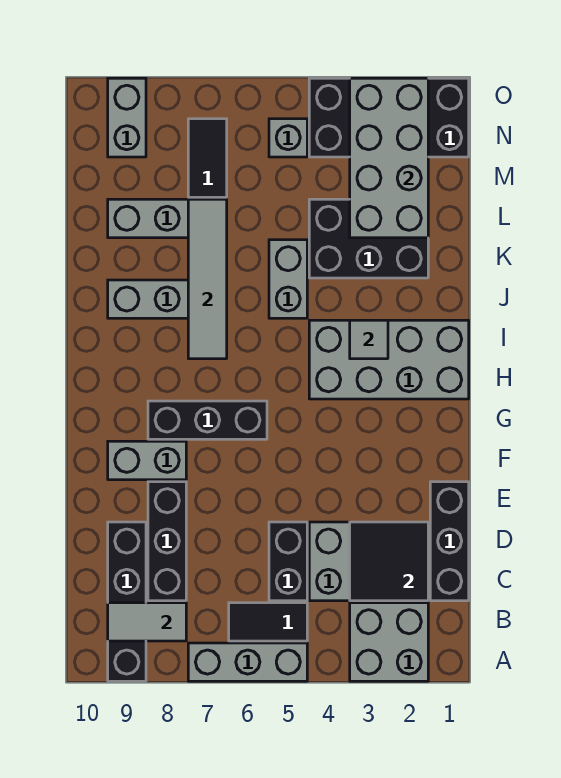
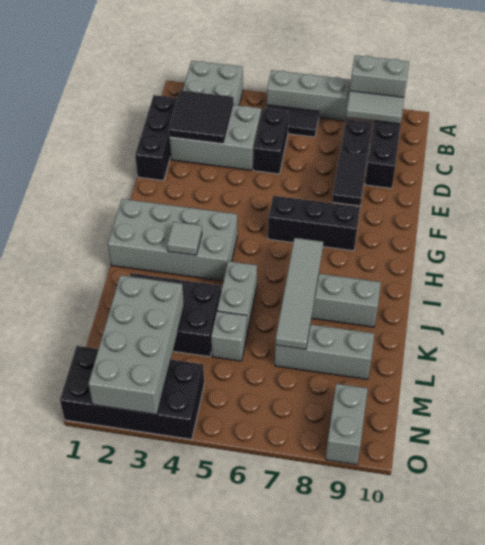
grey brick F8:F9 level 1 -> grey brick A8:A9 level 2
black tile M7:N7 level 1 -> black tile E8:F8 level 2
grey brick N5 level 1 -> grey brick L5 level 1

